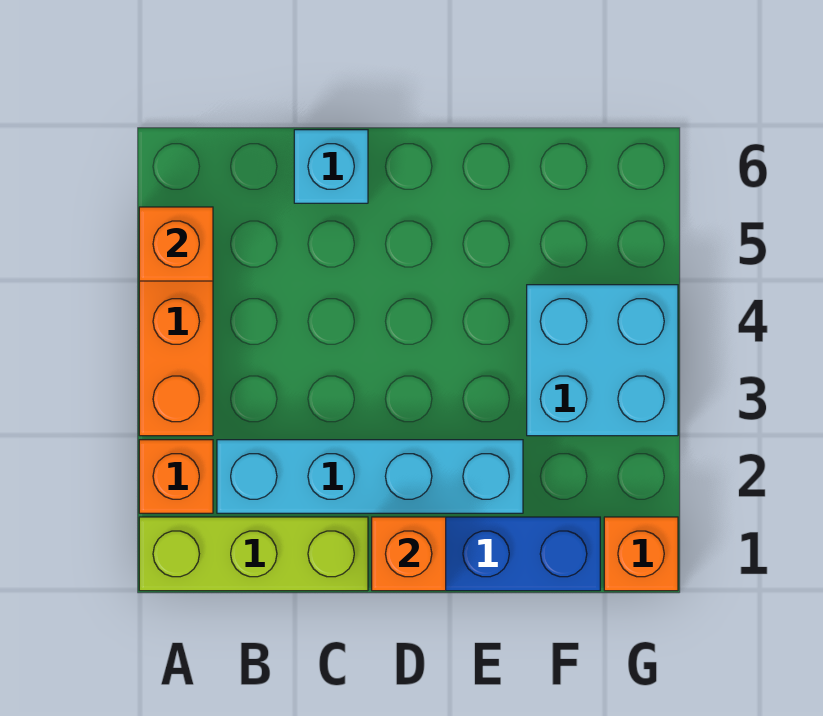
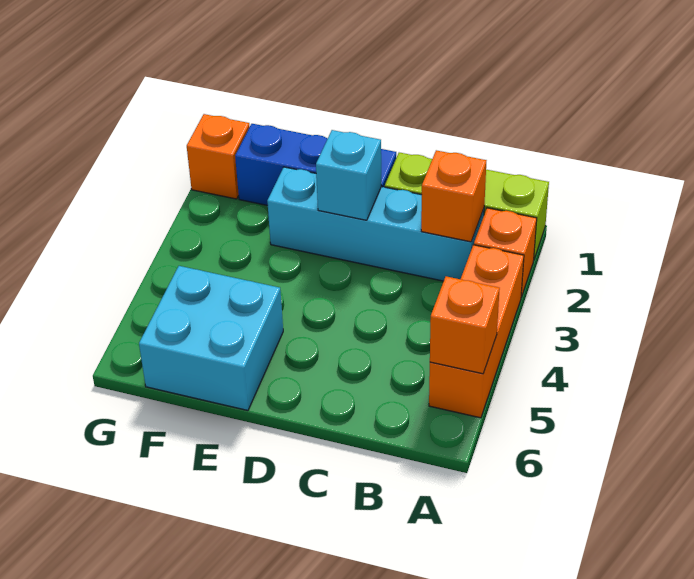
cyan brick C6 level 1 -> cyan brick D2 level 2
orange brick D1 level 2 -> orange brick B2 level 2
cyan brick F3:G4 level 1 -> cyan brick E5:F6 level 1

